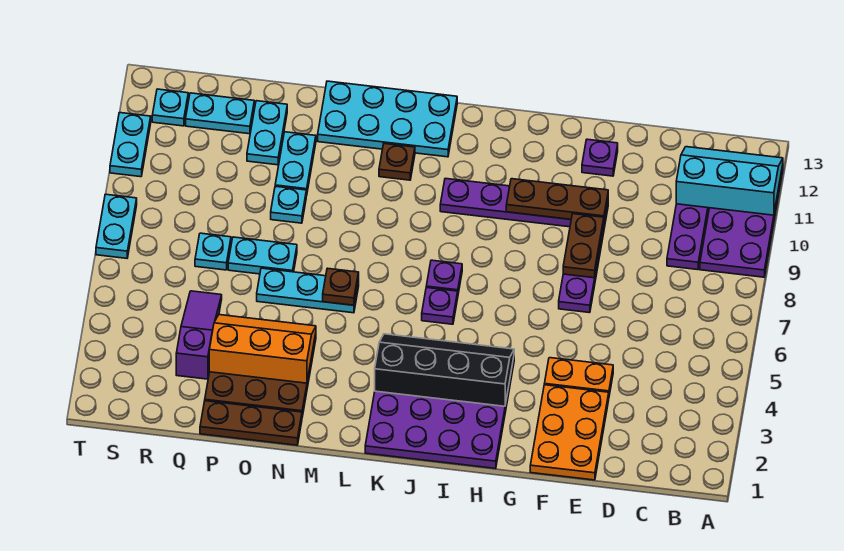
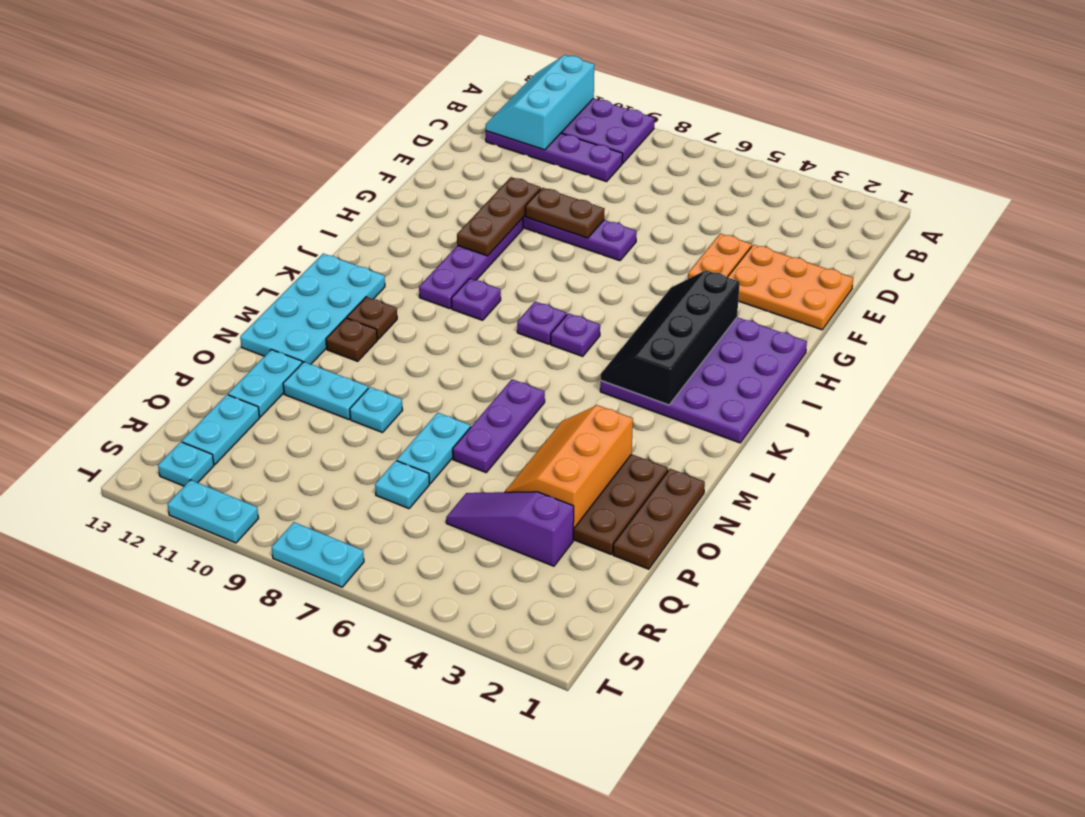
purple plate F12 level 1 -> purple plate J9 level 1
cyan plate M6:O6 level 1 -> purple plate M6:O6 level 1
brown plate M6 level 2 -> brown plate M11 level 1
cyan plate P11:P12 level 1 -> cyan plate O12:P12 level 1

